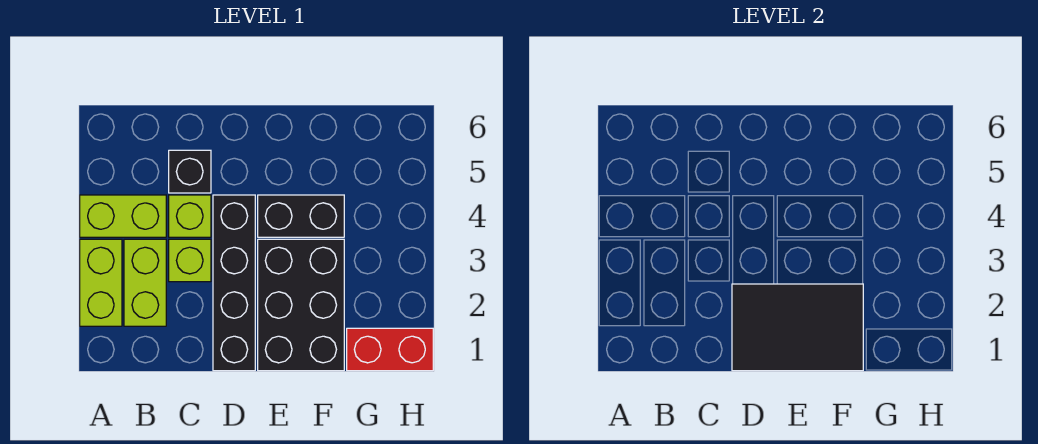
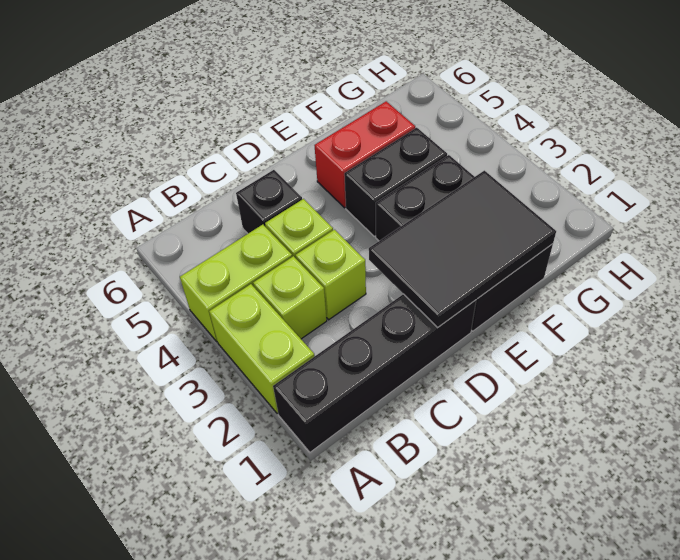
lime brick B2:B3 level 1 -> lime brick B3 level 1
black brick D1:D4 level 1 -> black brick A1:D1 level 1
red brick G1:H1 level 1 -> red brick E5:F5 level 1

